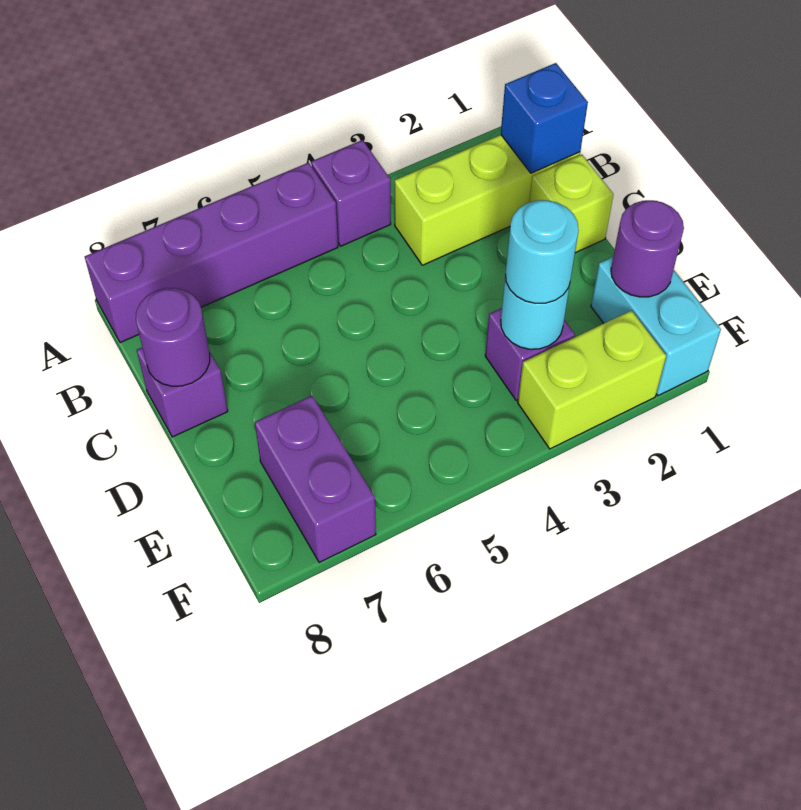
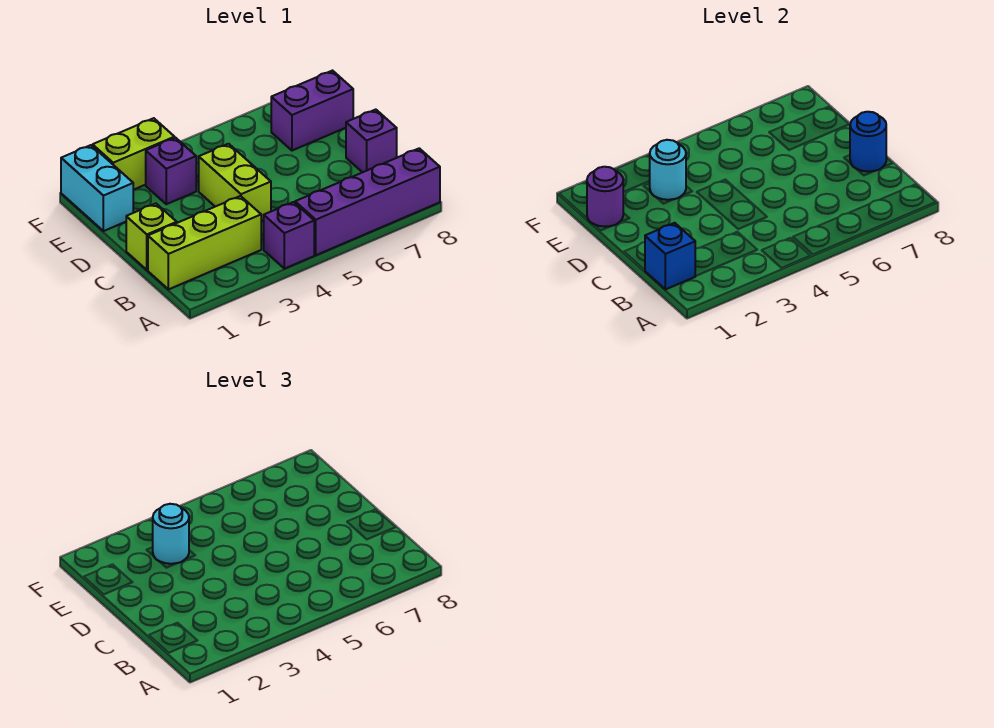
none -> lime brick C4:D4 level 1
purple round brick C8 level 2 -> blue round brick C8 level 2
purple brick E7:F7 level 1 -> purple brick E7:E8 level 1

